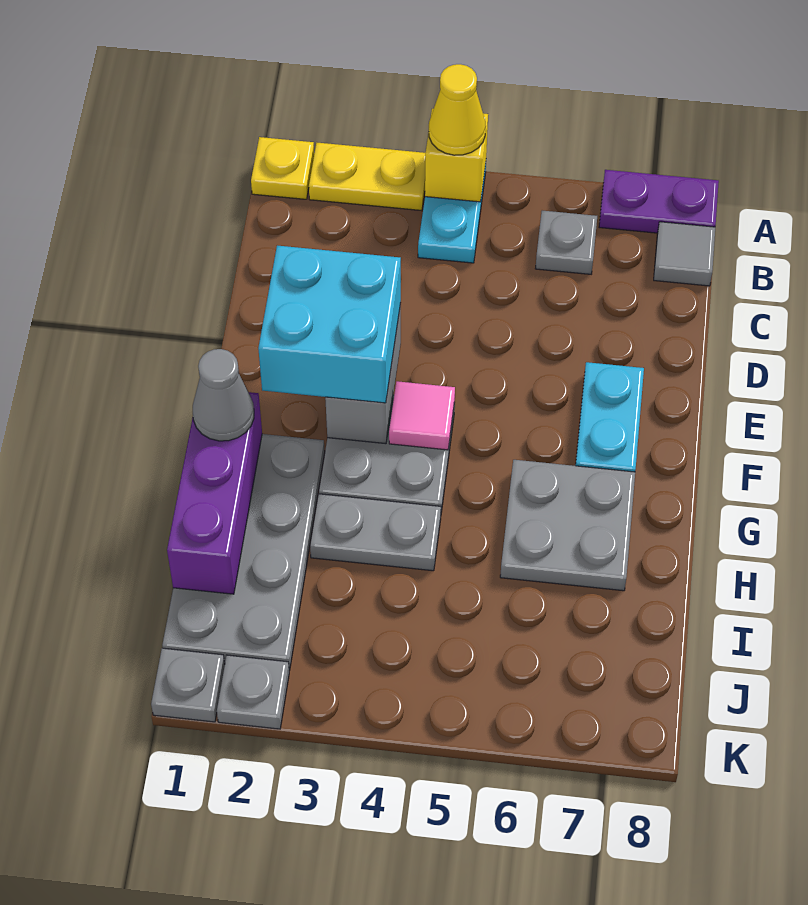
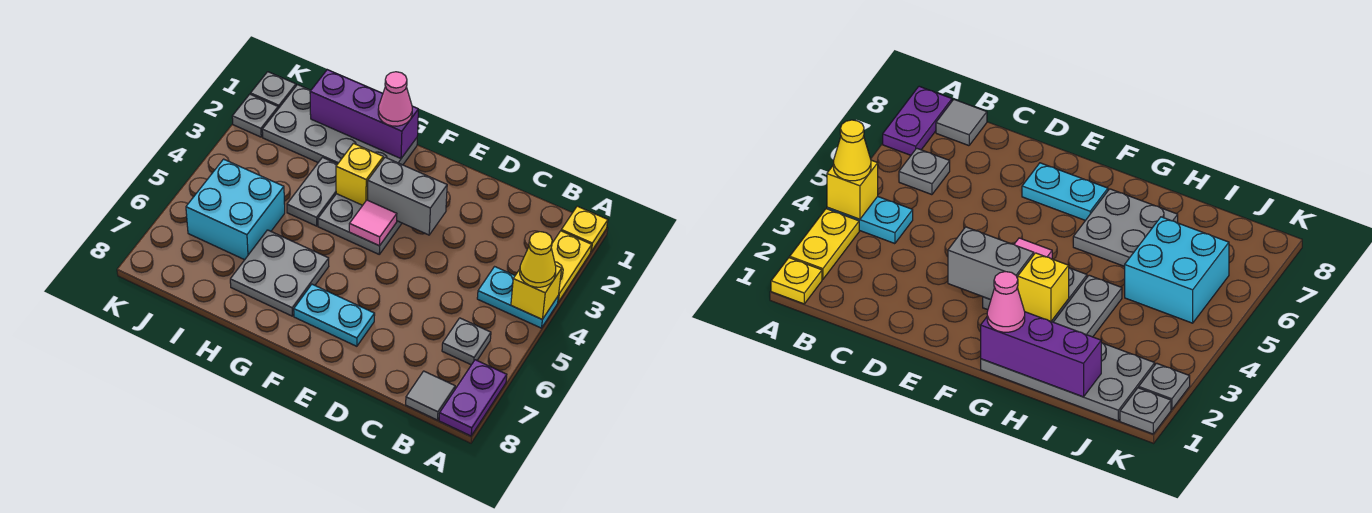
cyan brick E2:F3 level 3 -> cyan brick I5:J6 level 1
grey cone G1 level 3 -> pink cone G1 level 3
none -> yellow brick G3 level 2

